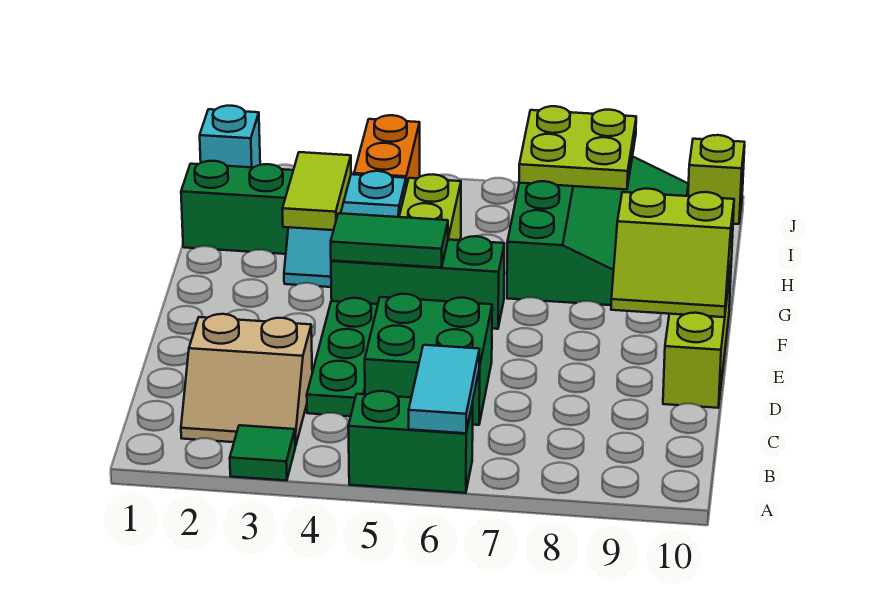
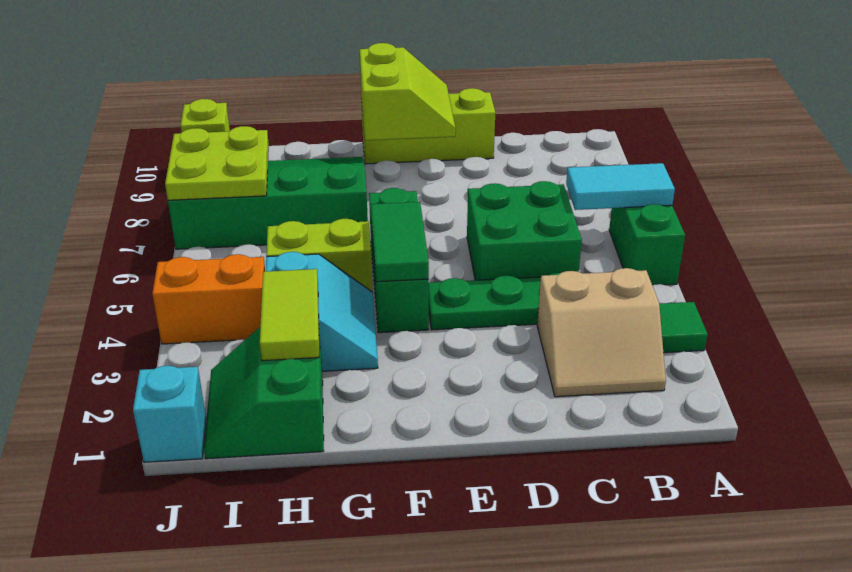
tan slope B2:C3 level 1 top C -> tan slope B2:C3 level 1 top 3
lime tile G3:H3 level 2 -> lime tile H2:H3 level 2

